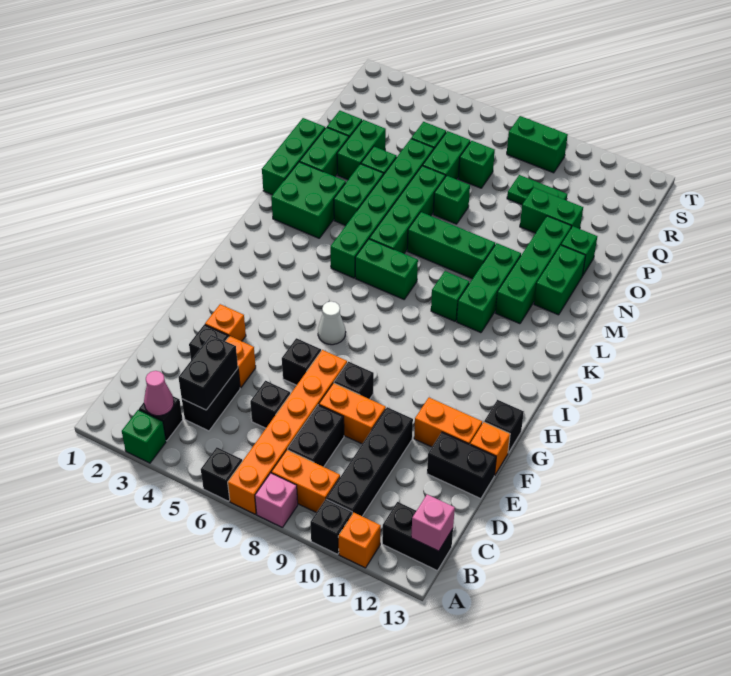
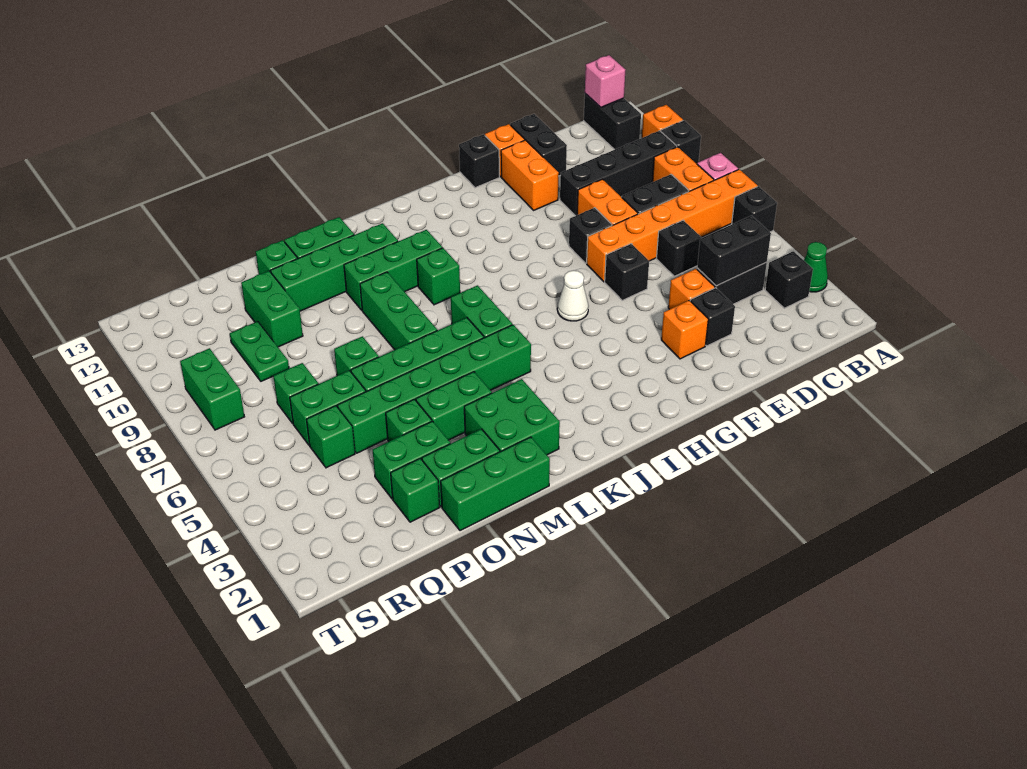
green brick A3 level 1 -> green cone A3 level 1
pink cone B3 level 2 -> none

